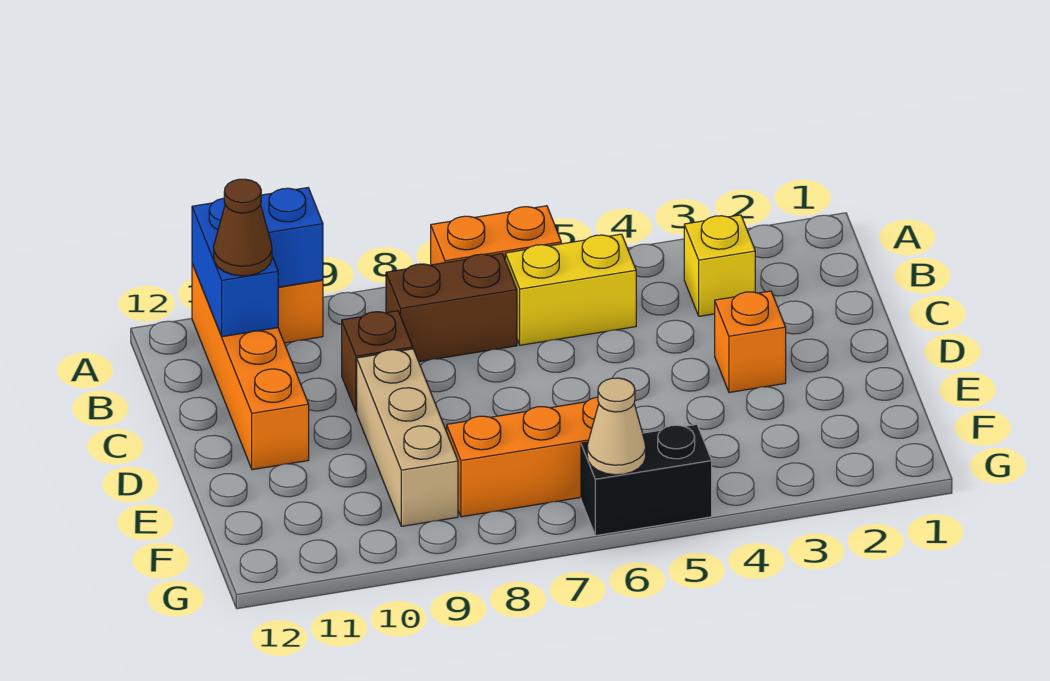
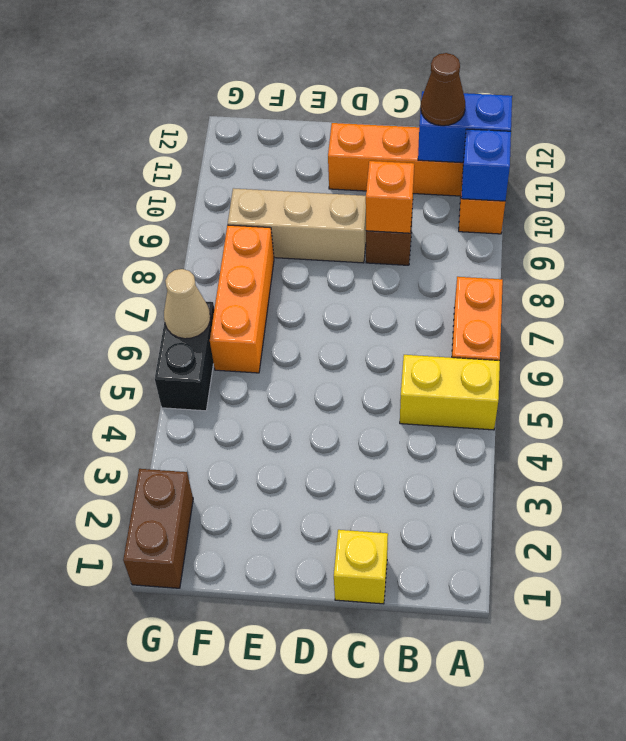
yellow brick B3 level 1 -> yellow brick C1 level 1
yellow brick B5:B6 level 1 -> yellow brick A5:B5 level 1
brown brick B7:B8 level 1 -> brown brick G1:G2 level 1
orange brick D3 level 1 -> orange brick C9 level 2

